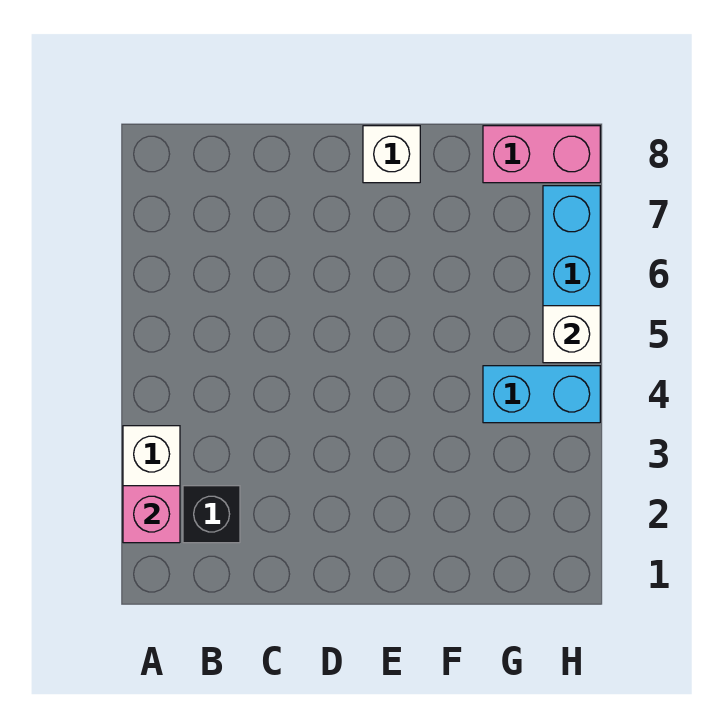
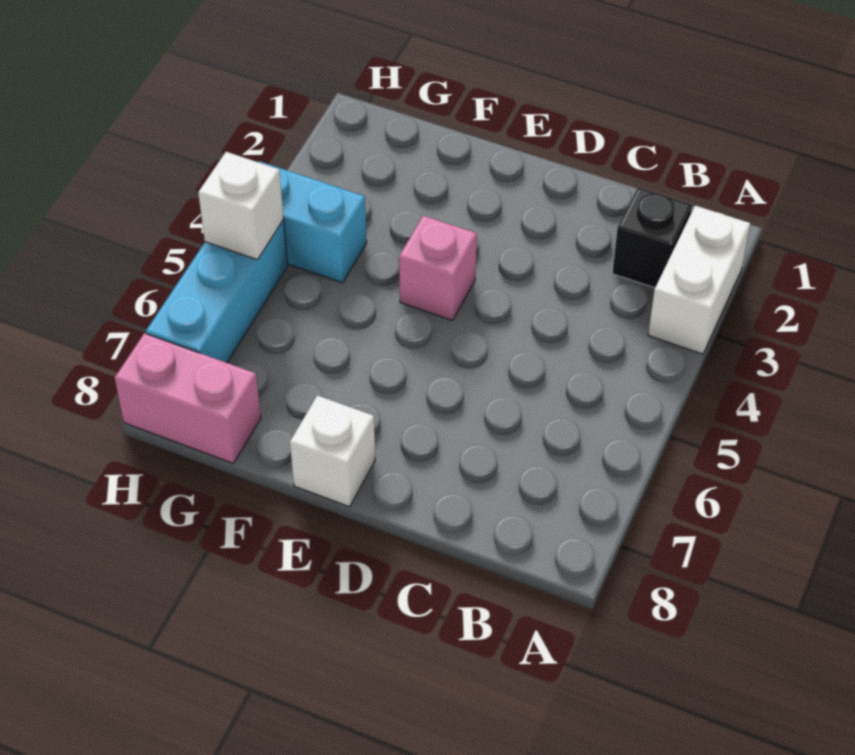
pink brick A2 level 2 -> pink brick E4 level 1

